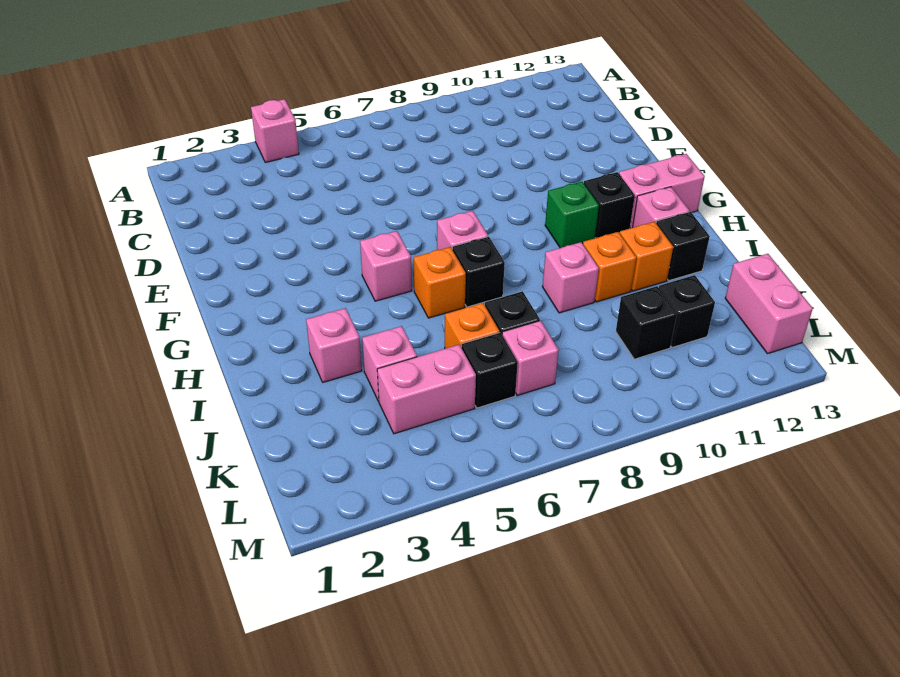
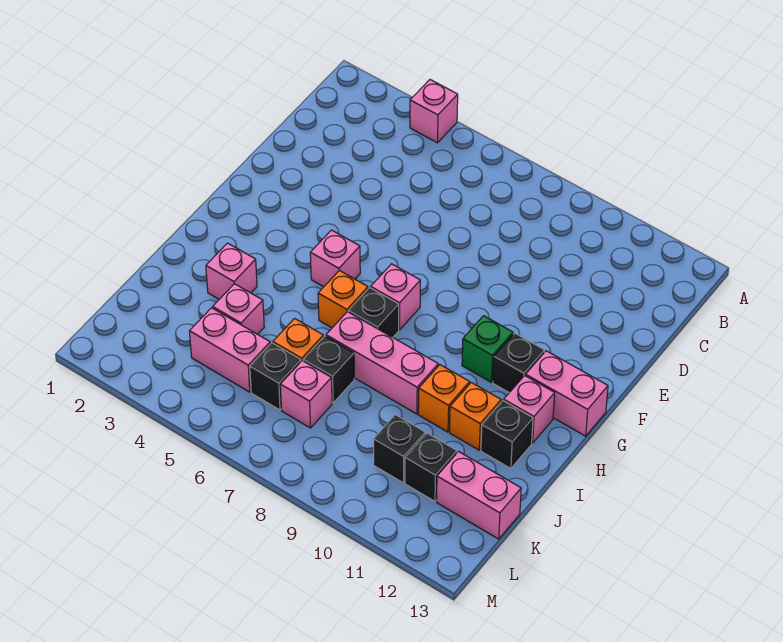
pink brick I9 level 1 -> pink brick I7:I9 level 1
pink brick K13:L13 level 1 -> pink brick K12:K13 level 1

